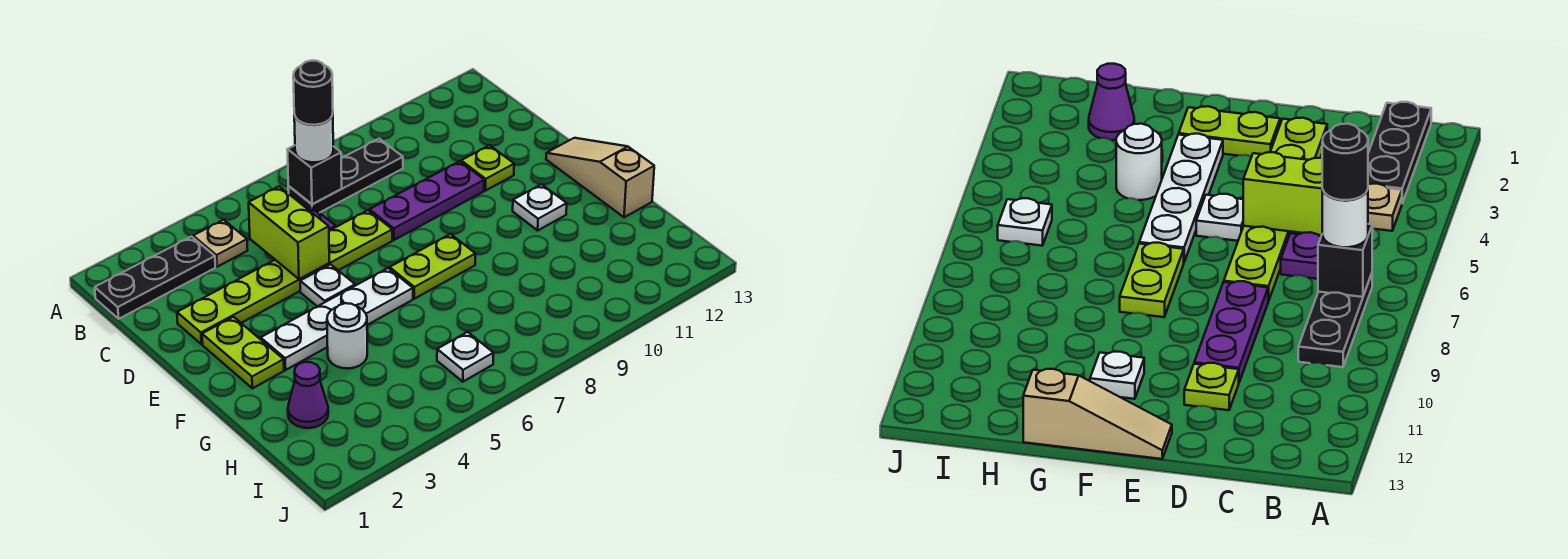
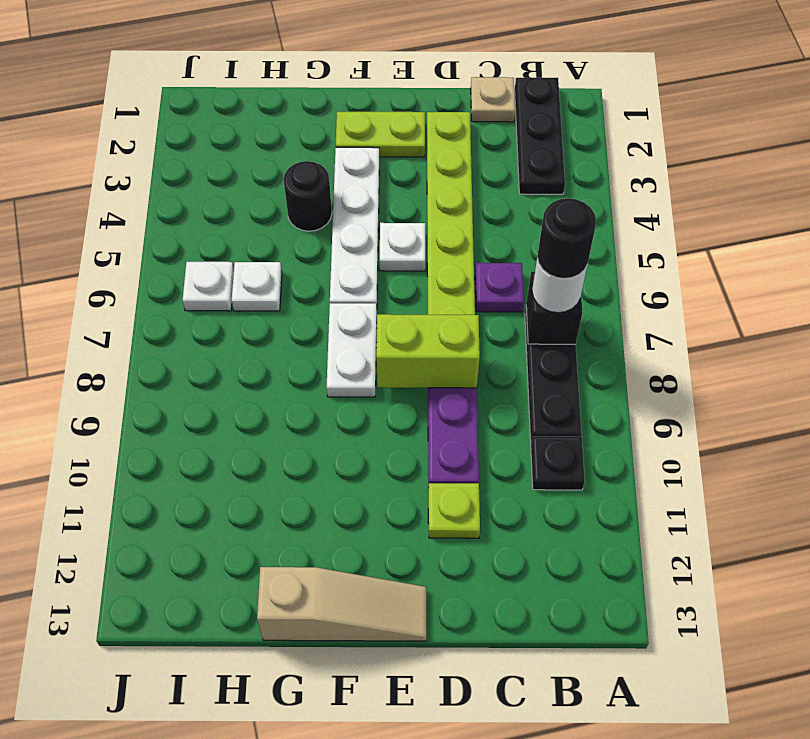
tan plate B4 level 1 -> tan plate C1 level 1
none -> black plate B10 level 1
lime brick C5:D5 level 2 -> lime brick D8:E8 level 2
lime plate F7:F8 level 1 -> white plate F7:F8 level 1
white plate F11 level 1 -> white plate H6 level 1
white round brick G4 level 1 -> black round brick G4 level 1
purple cone H2 level 1 -> none

